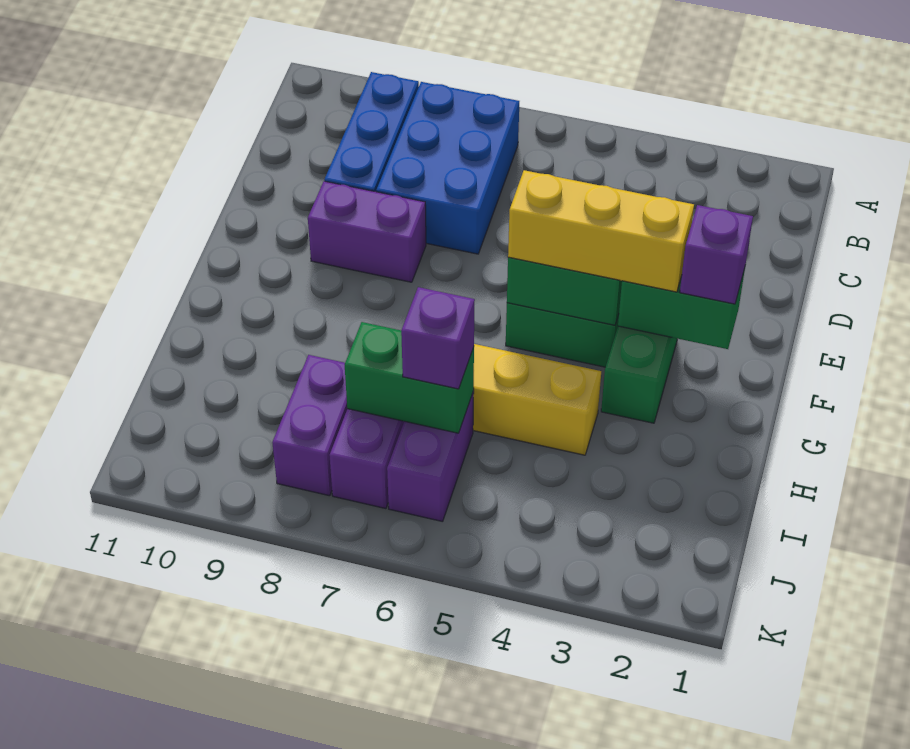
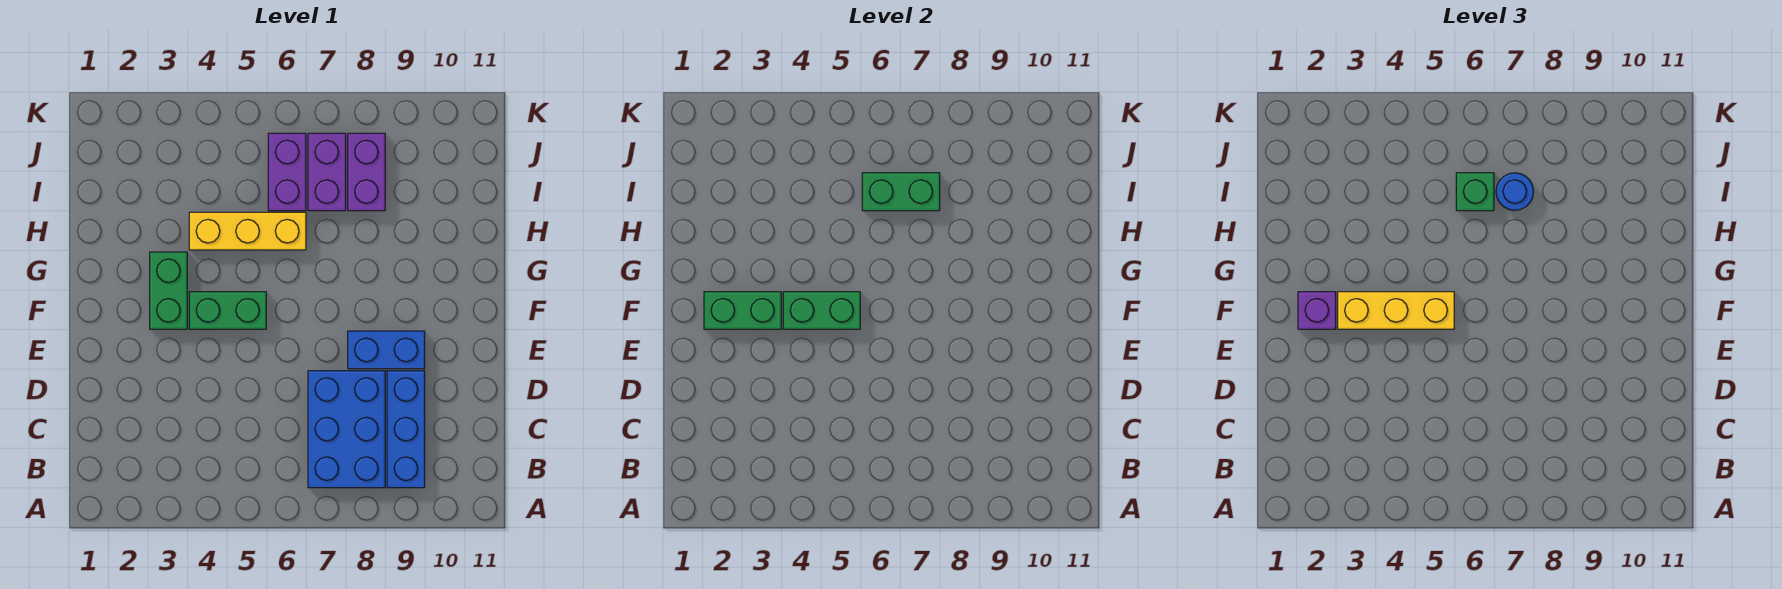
purple brick E8:E9 level 1 -> blue brick E8:E9 level 1
purple brick I6 level 3 -> green brick I6 level 3
none -> blue round brick I7 level 3

